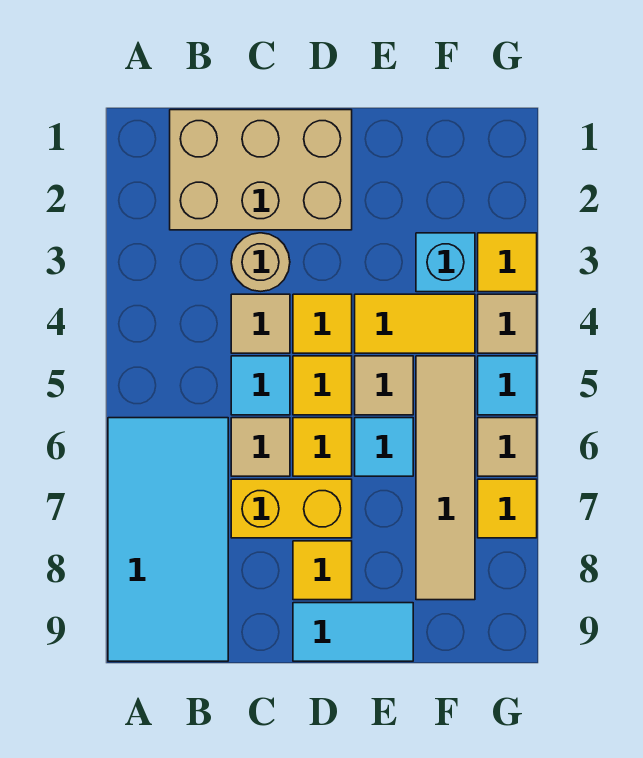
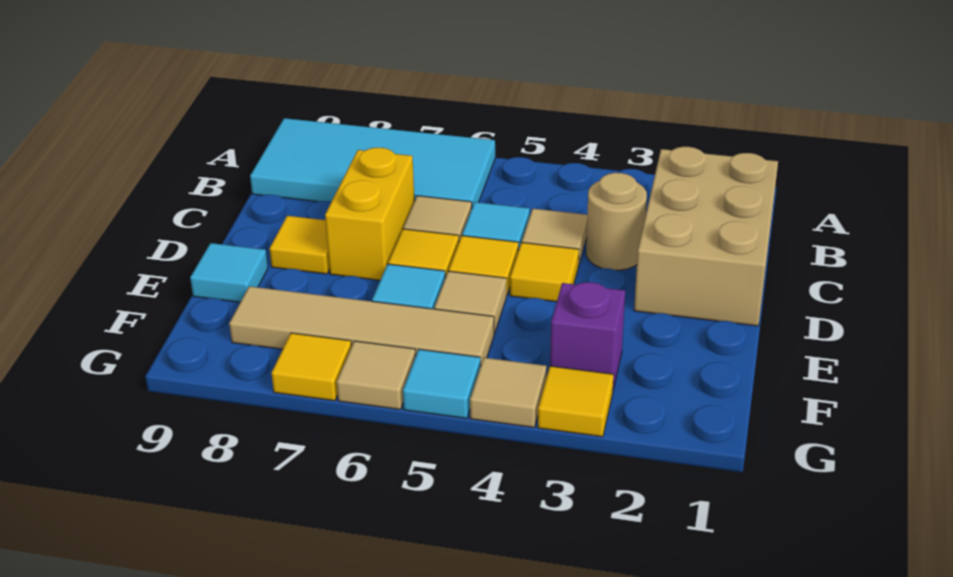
cyan tile D9:E9 level 1 -> cyan tile E9 level 1
yellow tile E4:F4 level 1 -> none
cyan brick F3 level 1 -> purple brick F3 level 1

